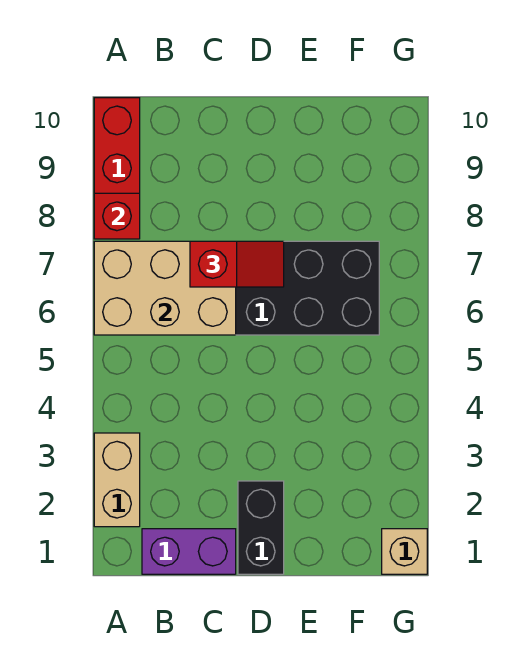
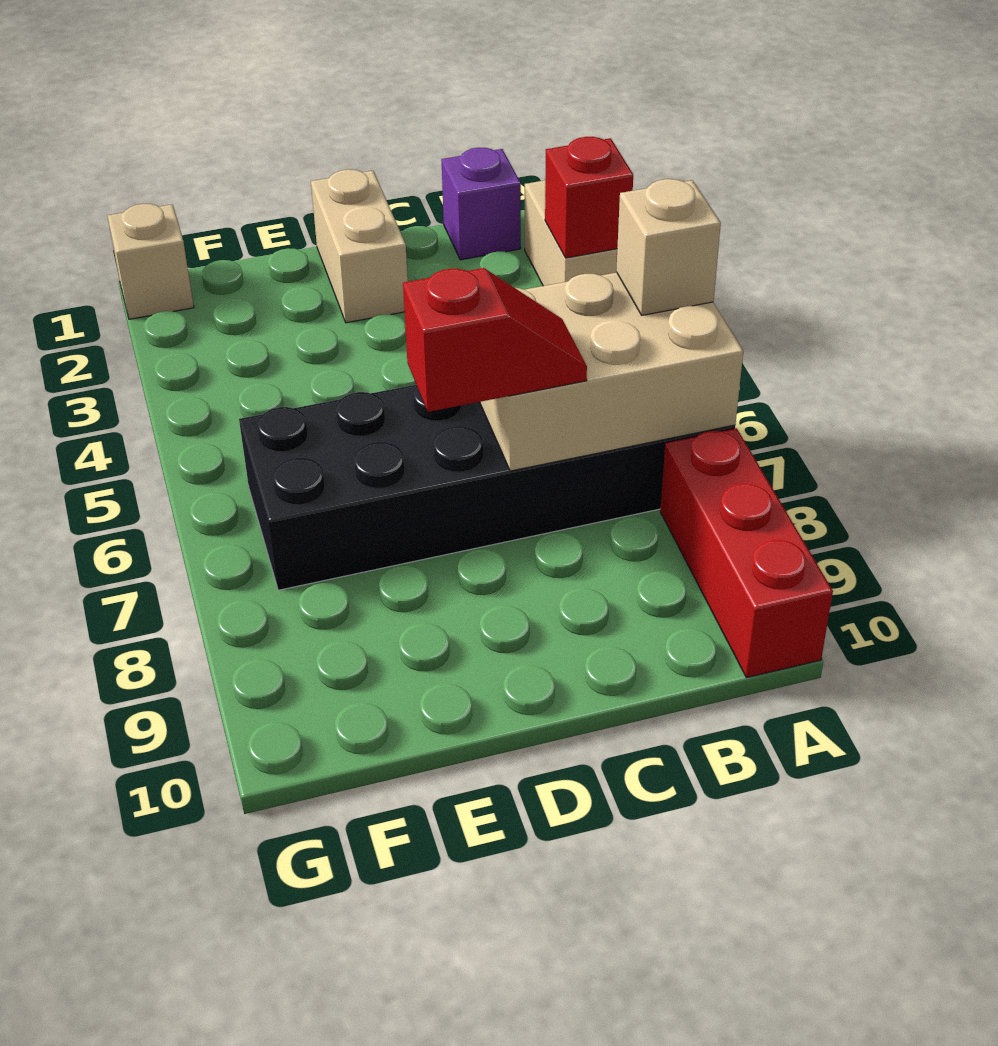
none -> tan brick A6 level 3
red brick A8 level 2 -> red brick A3 level 2
purple brick B1:C1 level 1 -> purple brick B1 level 1
red slope C7:D7 level 3 top C -> red slope C7:D7 level 3 top D
black brick D1:D2 level 1 -> tan brick D1:D2 level 1

